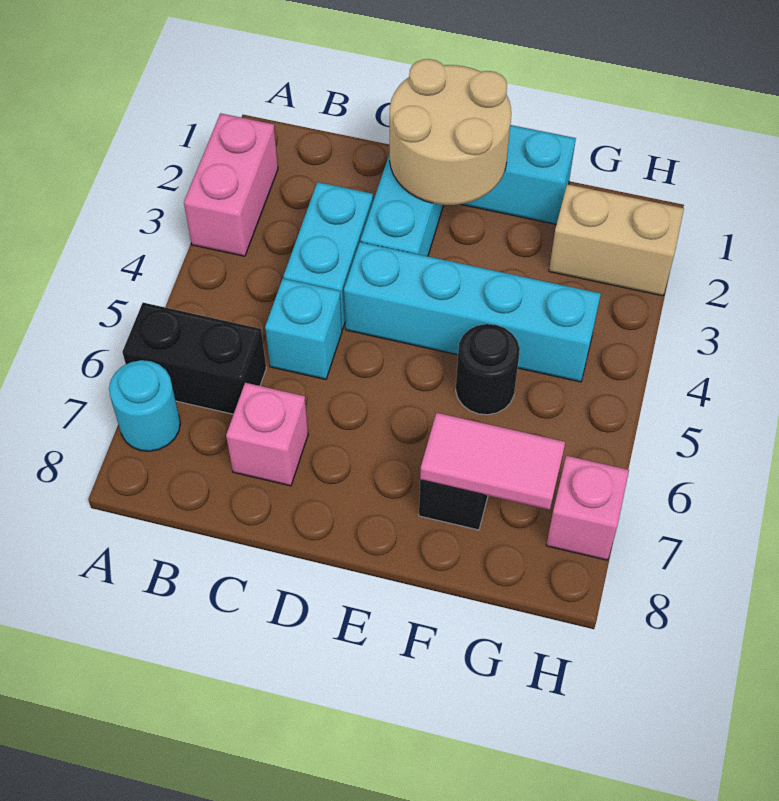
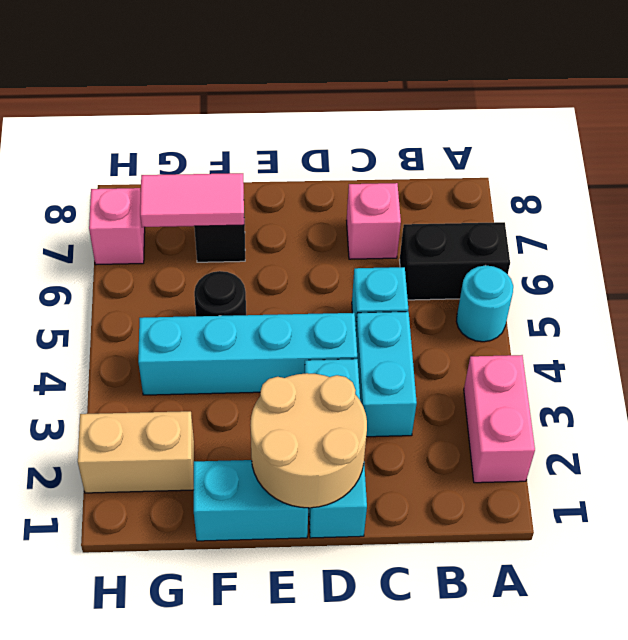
cyan round brick A7 level 1 -> cyan round brick A5 level 1

